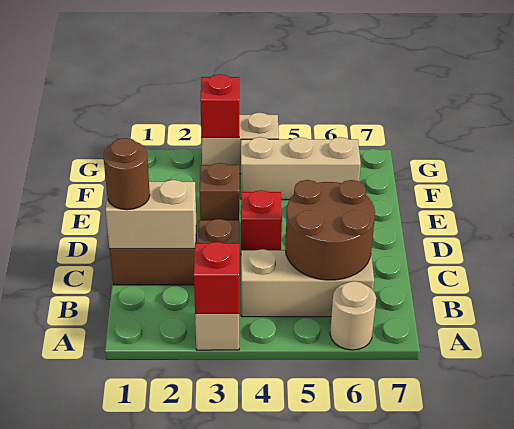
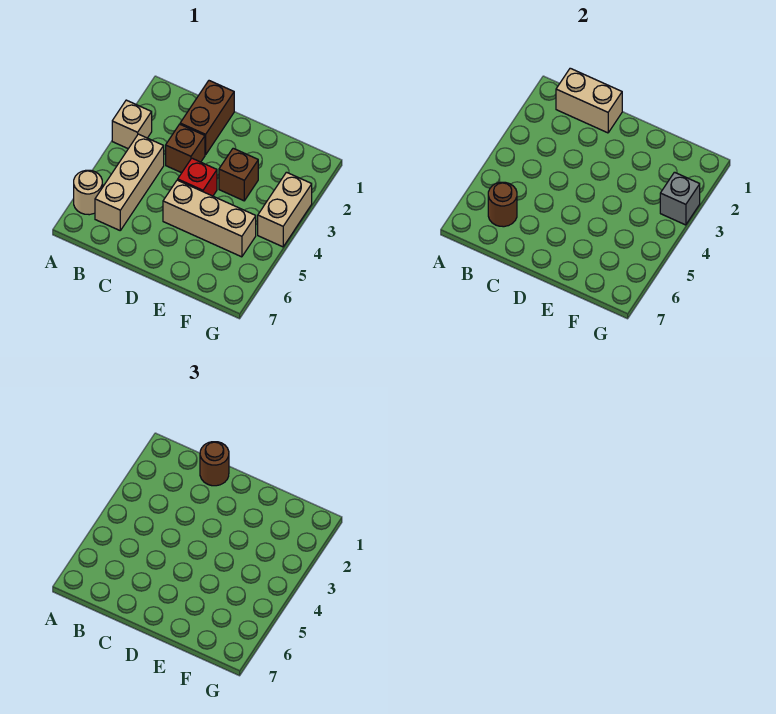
red brick A3 level 2 -> none
brown round brick B5:C6 level 2 -> brown round brick B6 level 2
tan brick C1:C2 level 2 -> tan brick B1:C1 level 2
tan brick F4:F6 level 1 -> tan brick D5:F5 level 1
red brick G3 level 2 -> grey brick G3 level 2

